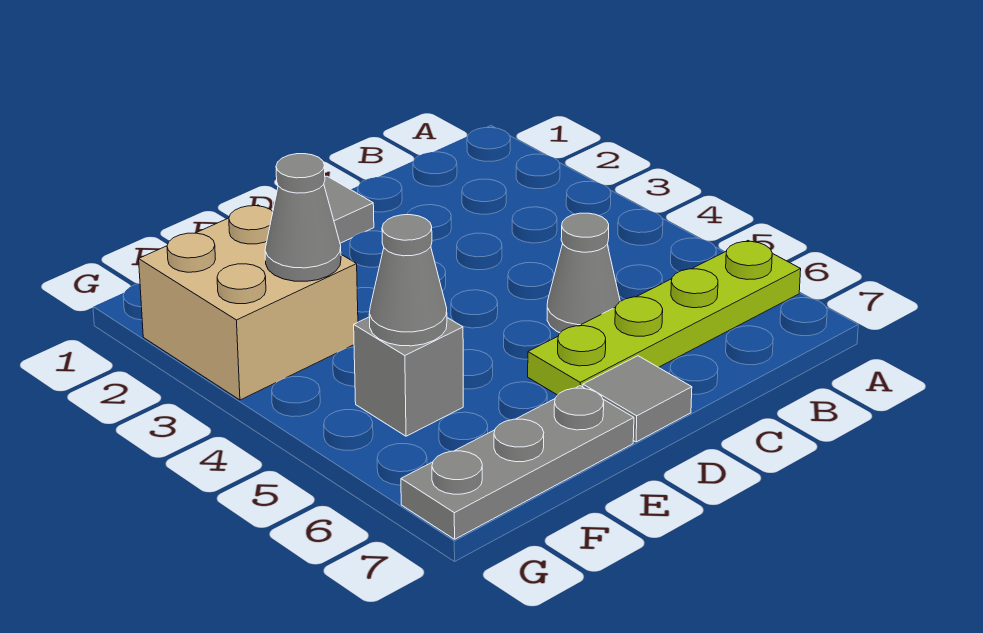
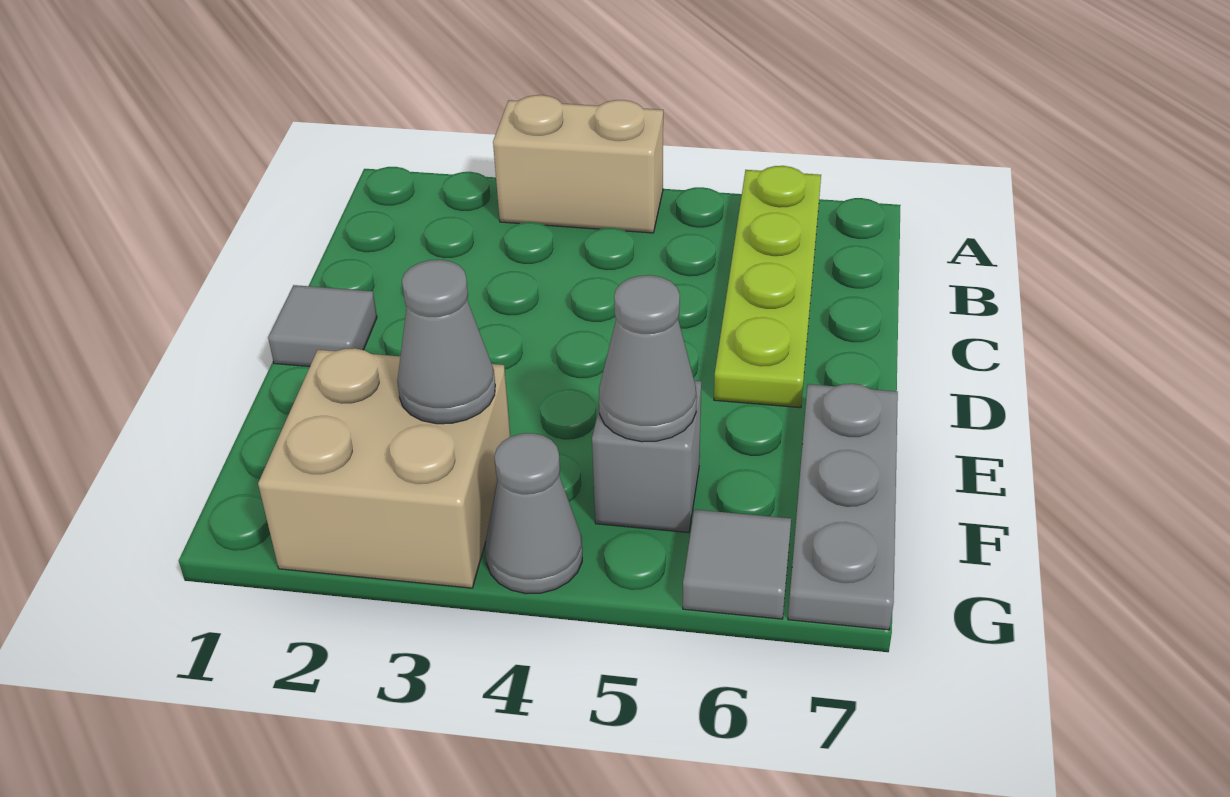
none -> tan brick A3:A4 level 1
grey cone C5 level 1 -> grey cone G4 level 1
grey tile D7 level 1 -> grey tile G6 level 1

